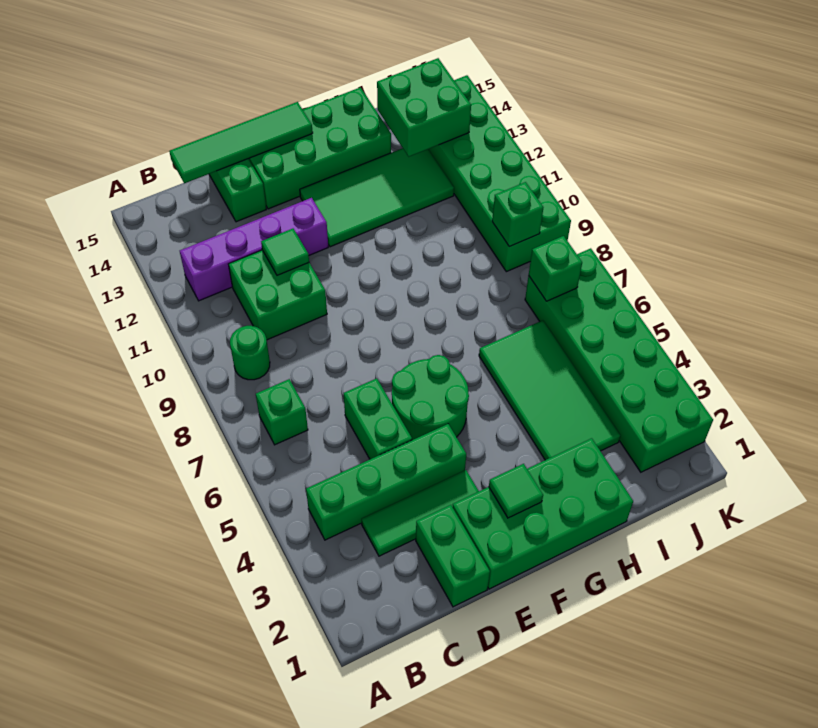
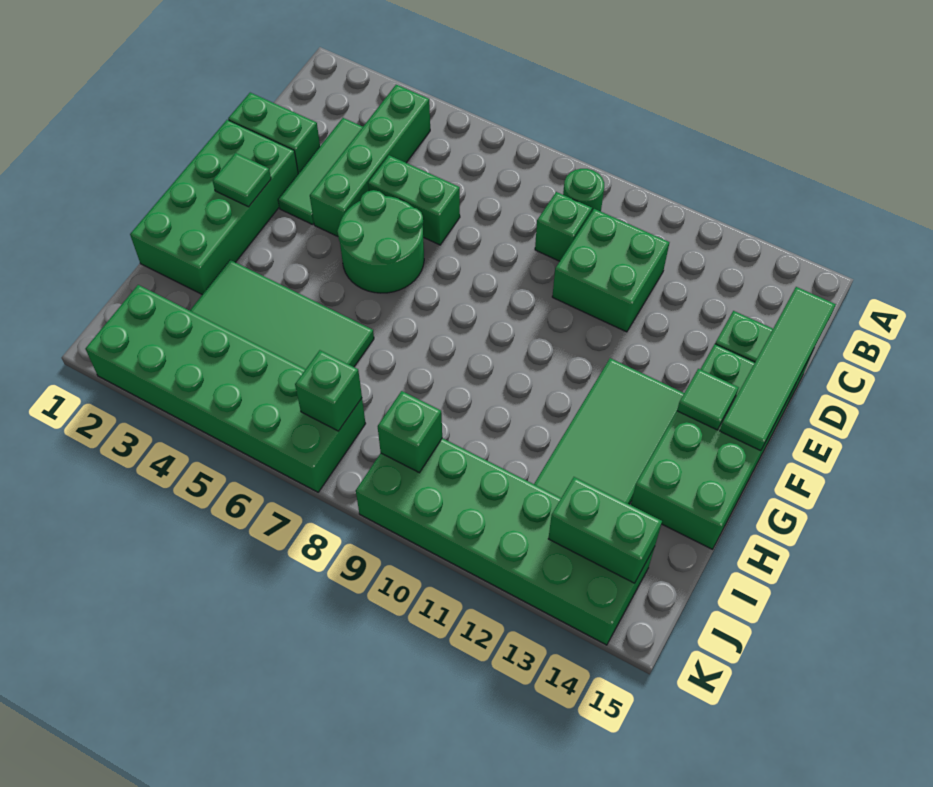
green brick B7 level 1 -> green brick C9 level 1
purple brick B12:E12 level 1 -> none
green tile D11 level 2 -> green tile F14 level 2
green brick I13:J14 level 2 -> green brick J13:J14 level 2

